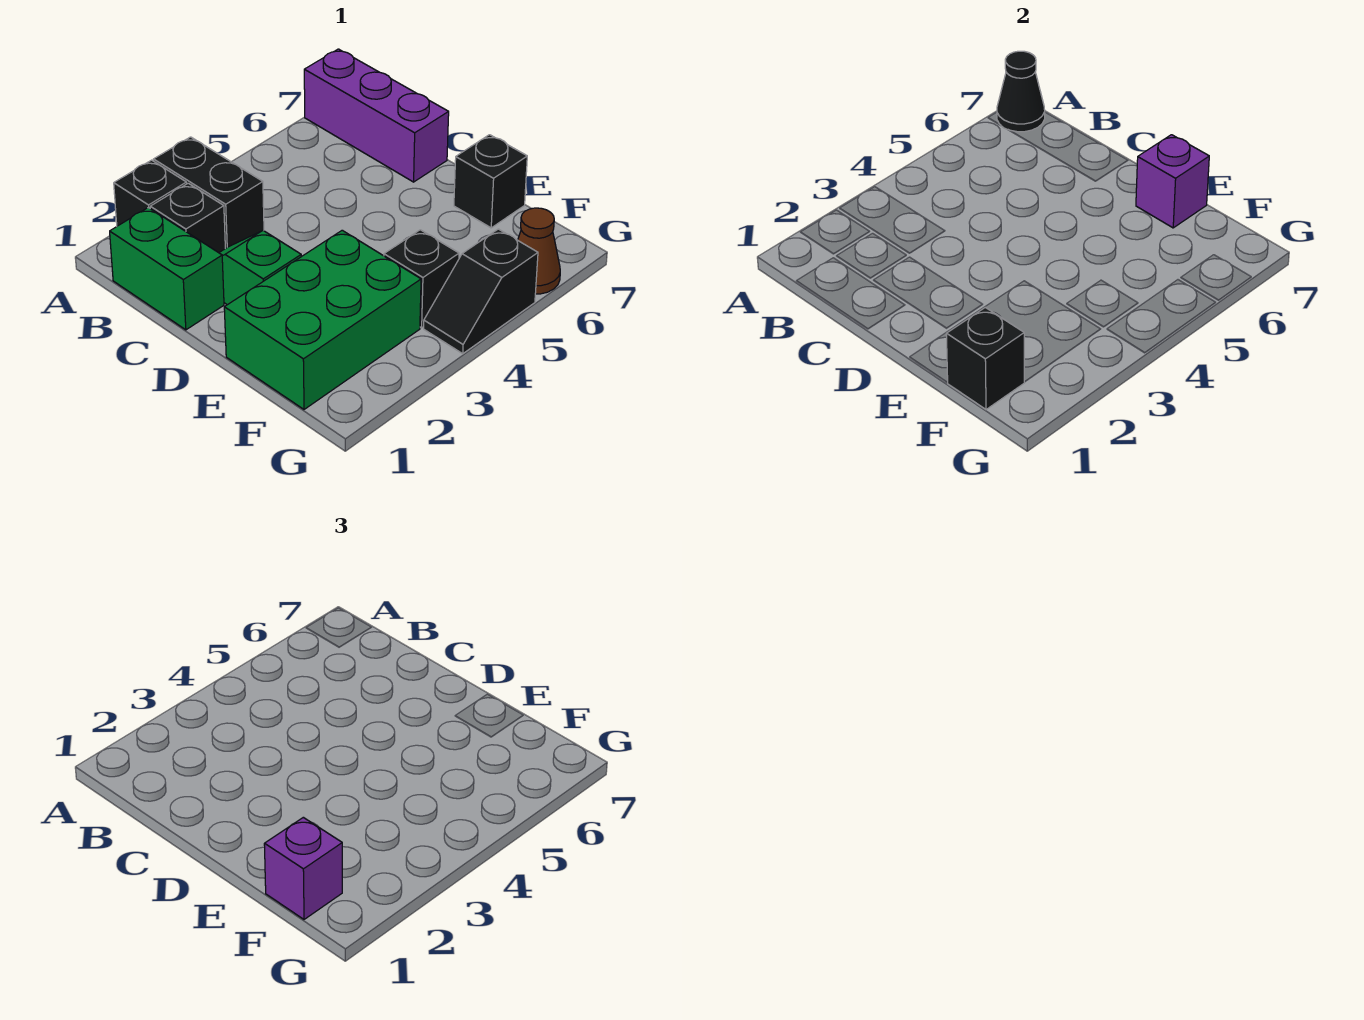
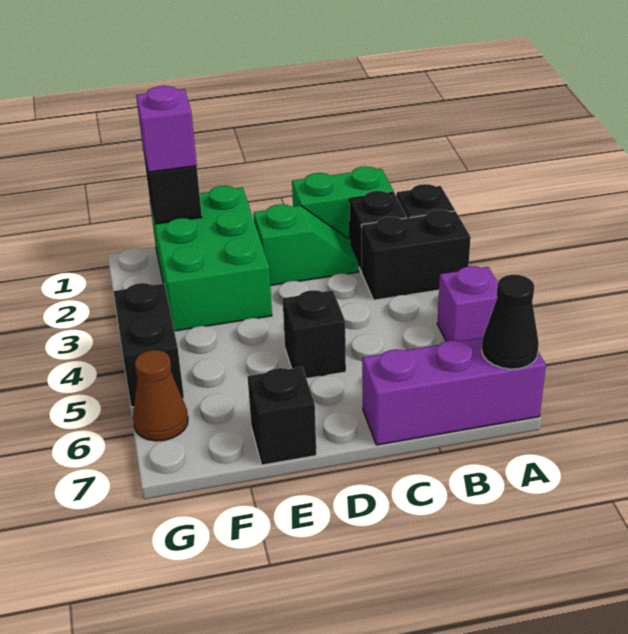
purple brick E7 level 2 -> purple brick A5 level 1
black brick F4 level 1 -> black brick D5 level 1
black slope G4:G5 level 1 top 5 -> black brick G4:G5 level 1

